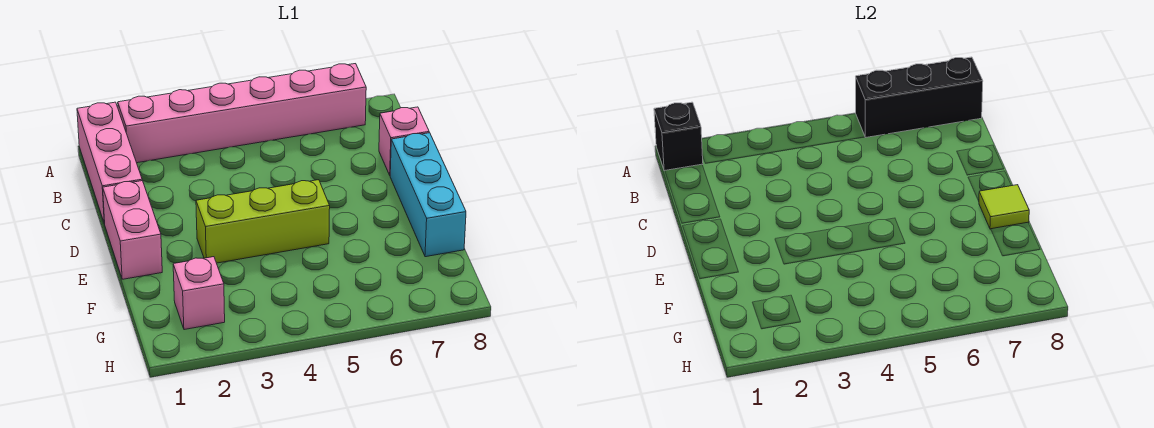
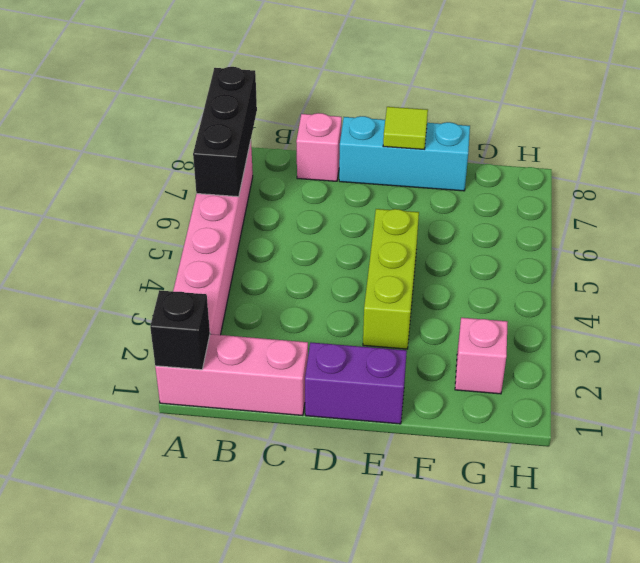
pink brick D1:E1 level 1 -> purple brick D1:E1 level 1

